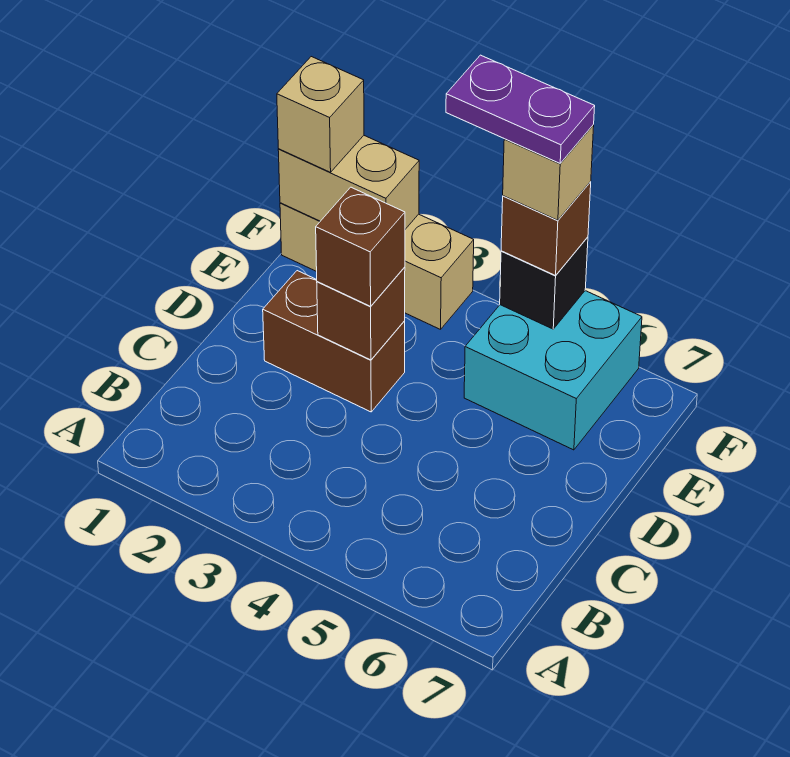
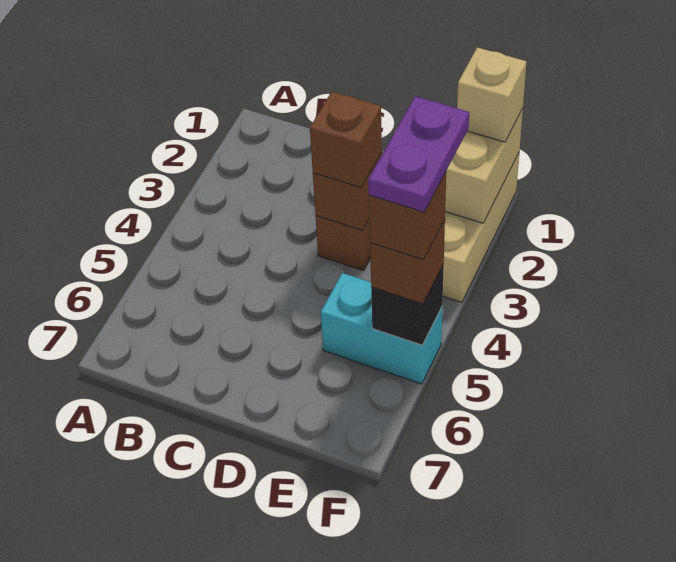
cyan brick E5:F6 level 1 -> cyan brick E5:F5 level 1
tan brick F5 level 4 -> brown brick F5 level 4

